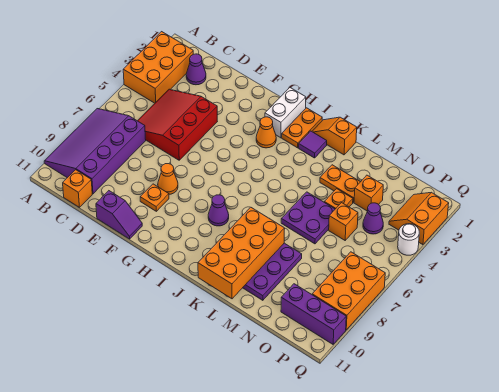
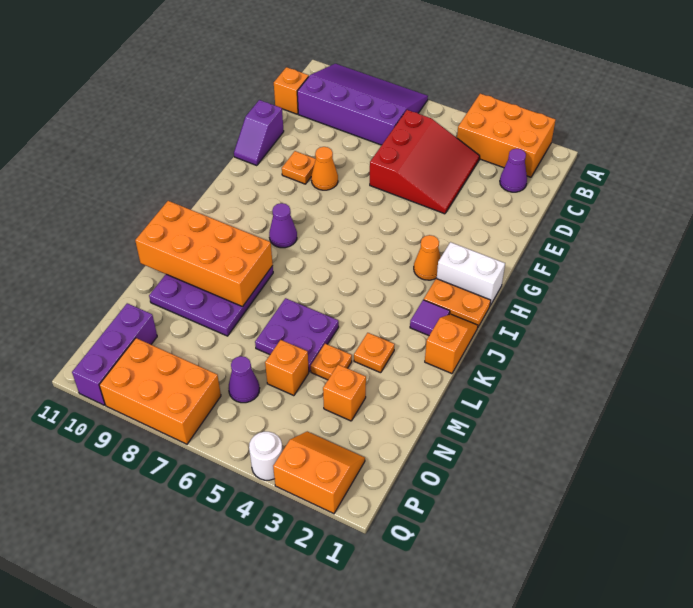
red slope C4:E6 level 1 top E -> red slope C4:E6 level 1 top 6
orange plate L3:M3 level 1 -> orange plate L3 level 1
purple cone O4 level 1 -> purple cone O6 level 1

